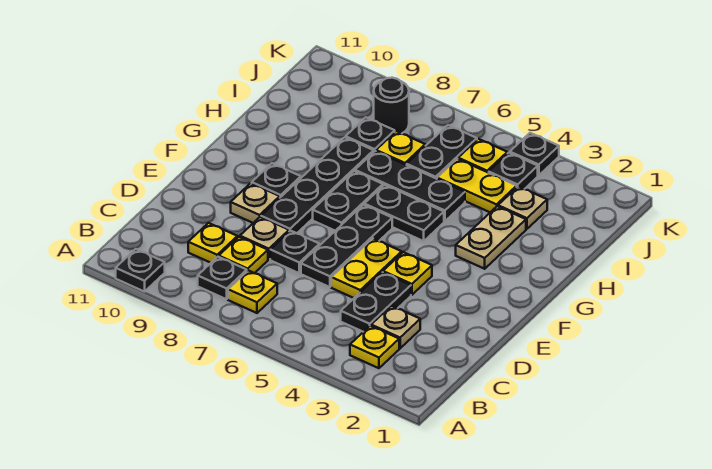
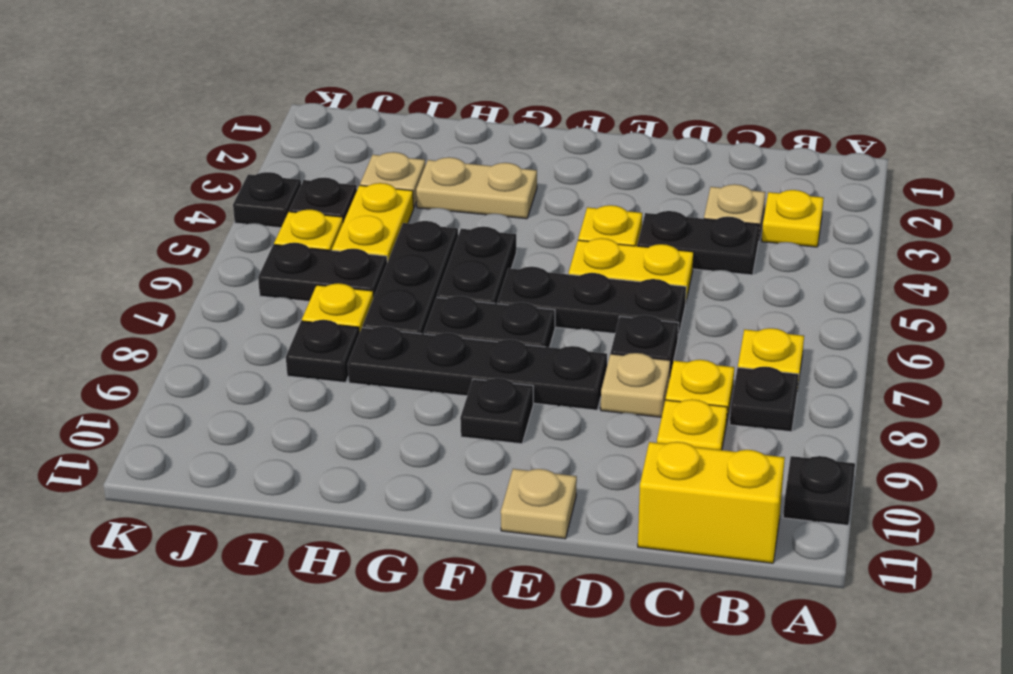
none -> yellow brick B11:C11 level 1
tan plate E9 level 1 -> tan plate E11 level 1
black round brick J8 level 1 -> none

